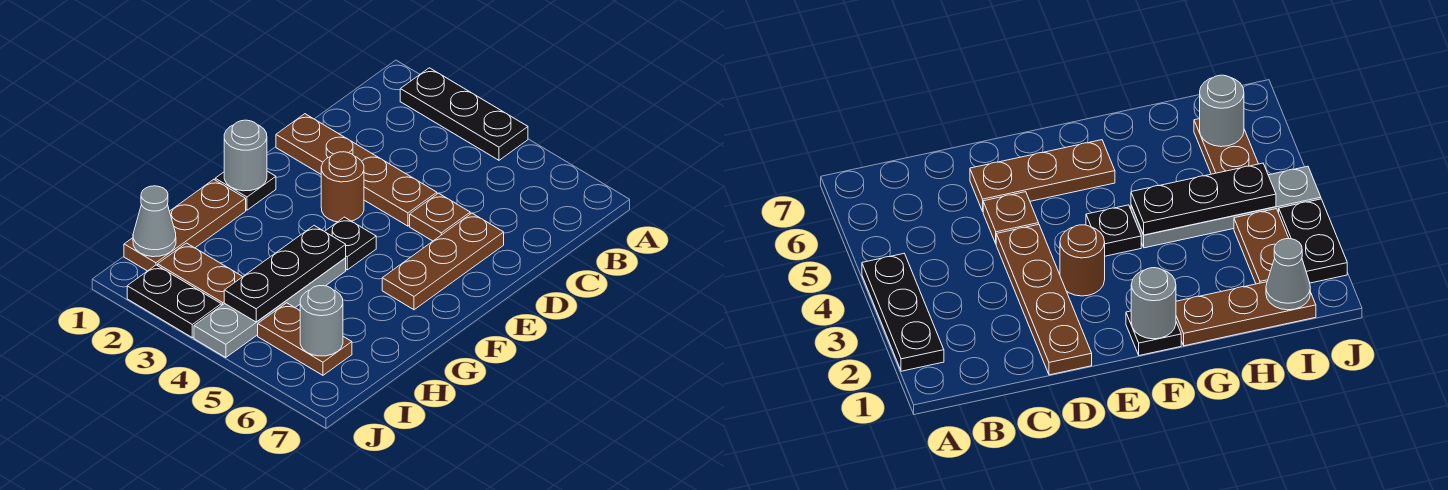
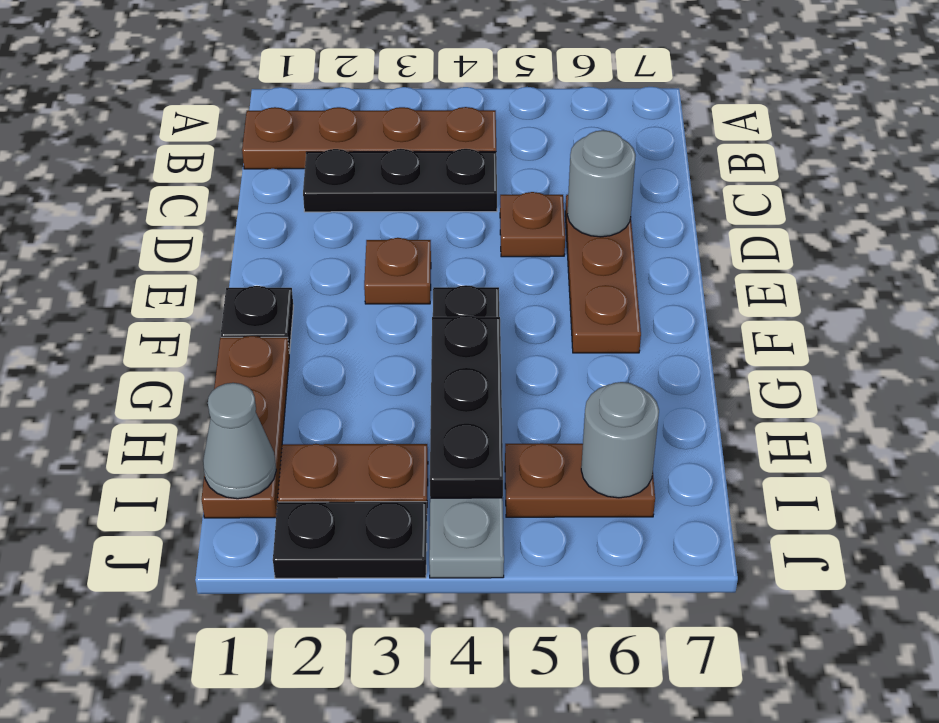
black plate A2:A4 level 1 -> black plate C2:C4 level 1
brown plate D1:D4 level 1 -> brown plate B1:B4 level 1
brown round brick E3 level 1 -> brown plate E3 level 1
grey round brick F1 level 2 -> grey round brick D6 level 2

